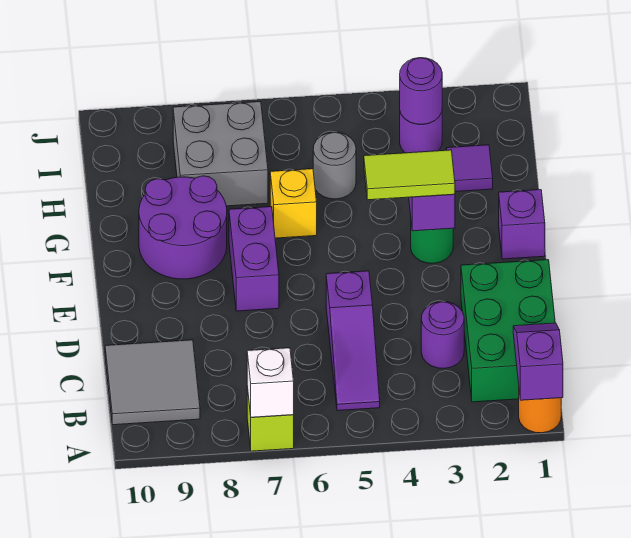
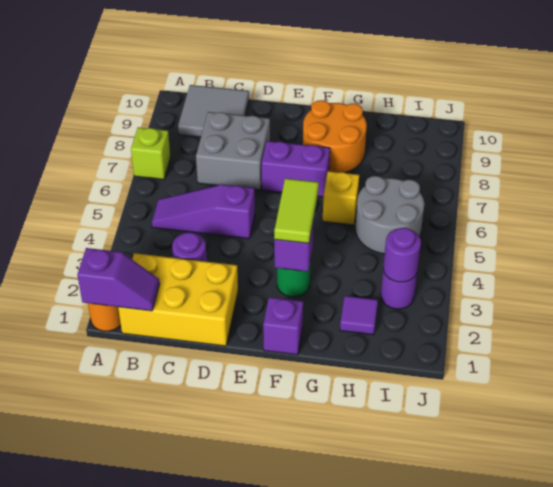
white brick A7 level 2 -> none
green brick B1:D2 level 1 -> yellow brick B1:D2 level 1
purple round brick F8:G9 level 1 -> orange round brick F8:G9 level 1
grey round brick H5 level 1 -> grey round brick H5:I6 level 1
grey brick H7:I8 level 1 -> grey brick C7:D8 level 1

